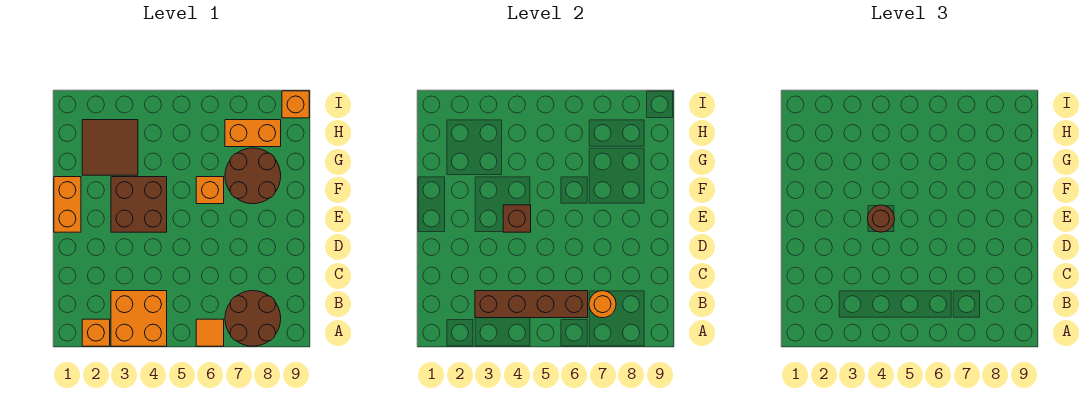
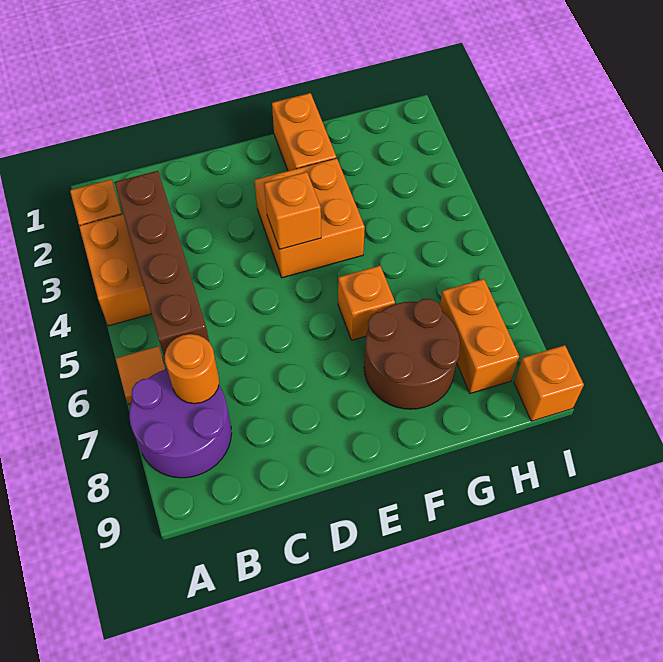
brown round brick A7:B8 level 1 -> purple round brick A7:B8 level 1
orange brick E1:F1 level 1 -> orange brick F1:F2 level 1
brown brick E3:F4 level 1 -> orange brick E3:F4 level 1
brown brick E4 level 2 -> orange brick E4 level 2
brown round brick E4 level 3 -> none
brown tile G2:H3 level 1 -> none

